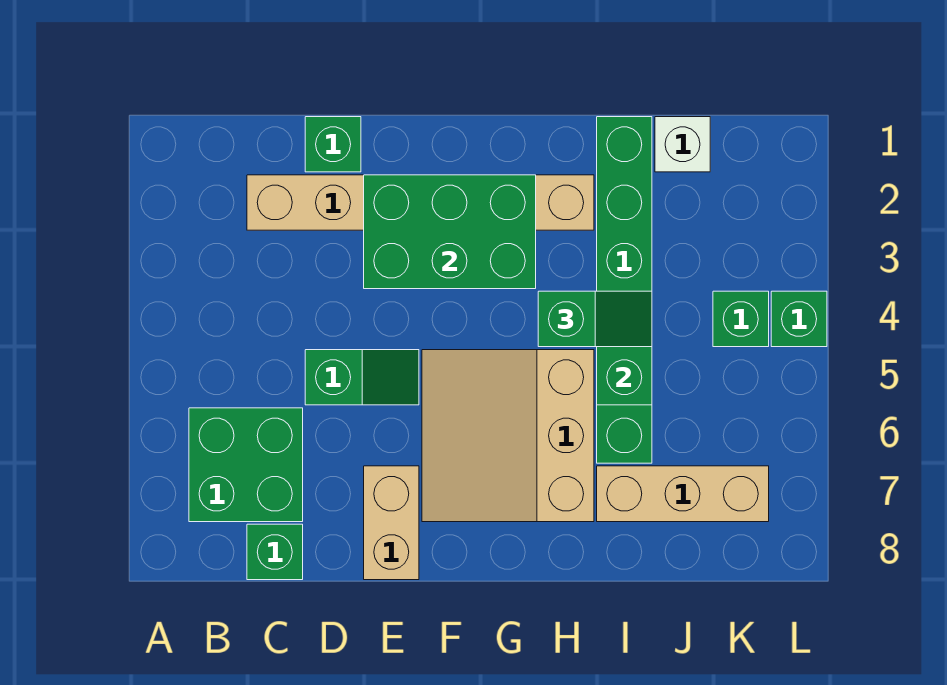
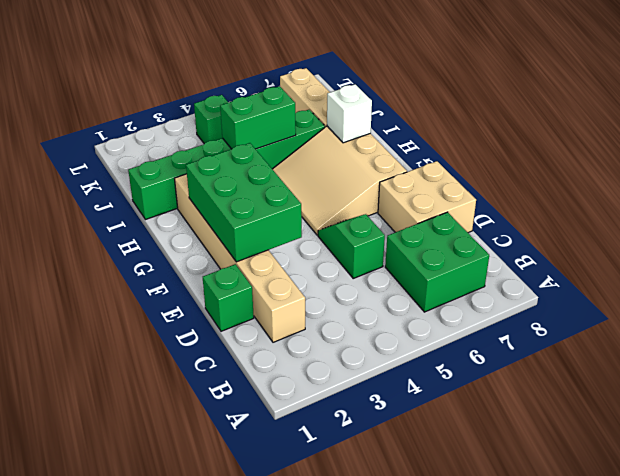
green brick C8 level 1 -> none
tan brick E7:E8 level 1 -> tan brick D7:E8 level 1
tan slope F5:H7 level 1 top H -> tan slope F5:H7 level 1 top 7
green slope H4:I4 level 3 top H -> none
white brick J1 level 1 -> white brick H7 level 2
green brick L4 level 1 -> none

